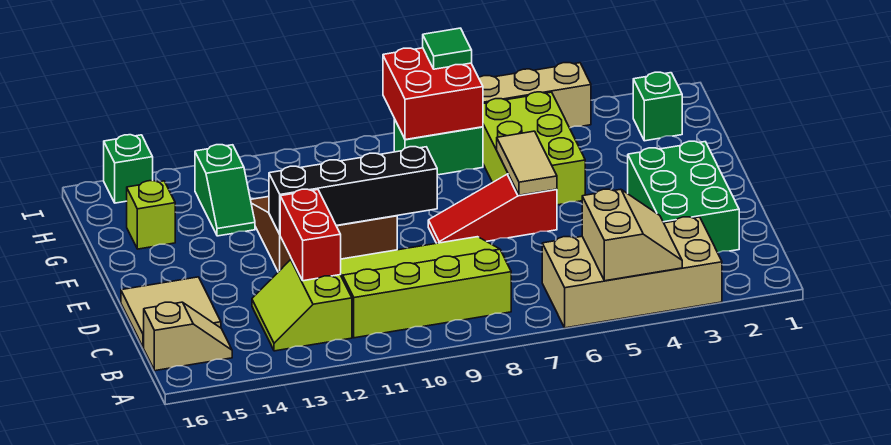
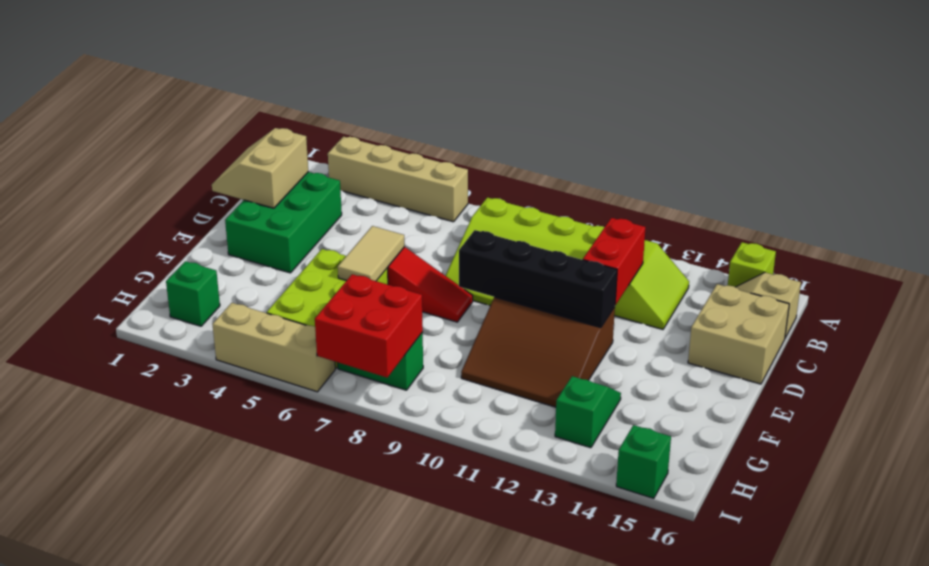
tan brick A3:B6 level 1 -> tan brick A3:A6 level 1
tan slope A4:B5 level 2 top 5 -> tan slope C1:D2 level 2 top 2
tan tile C15:D16 level 1 -> tan brick C15:D16 level 1
lime brick G15 level 1 -> lime brick A15 level 1
green tile I7 level 3 -> none

